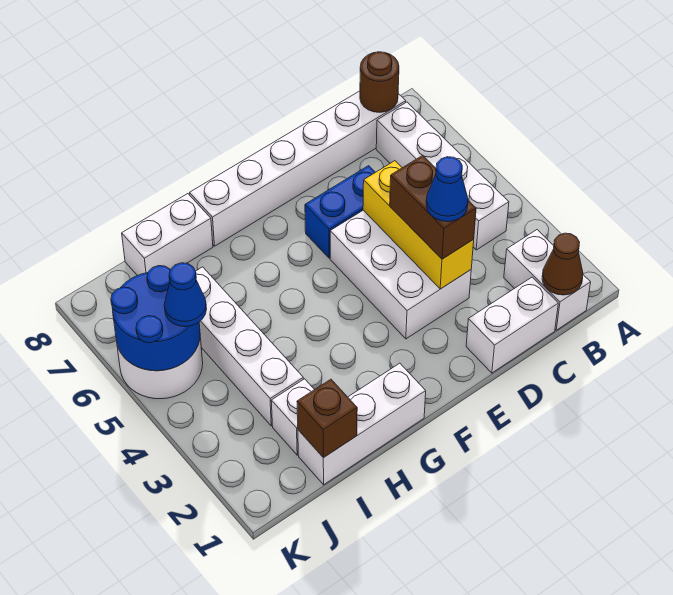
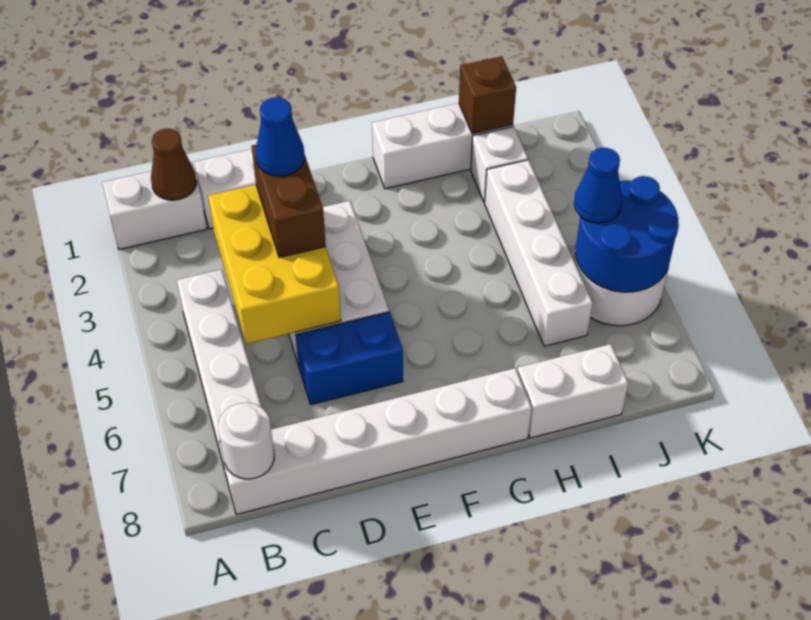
white brick B1:B2 level 1 -> white brick A1:B1 level 1
brown round brick B8 level 2 -> white round brick B8 level 2
yellow brick D3:D5 level 2 -> yellow brick C3:D5 level 2

